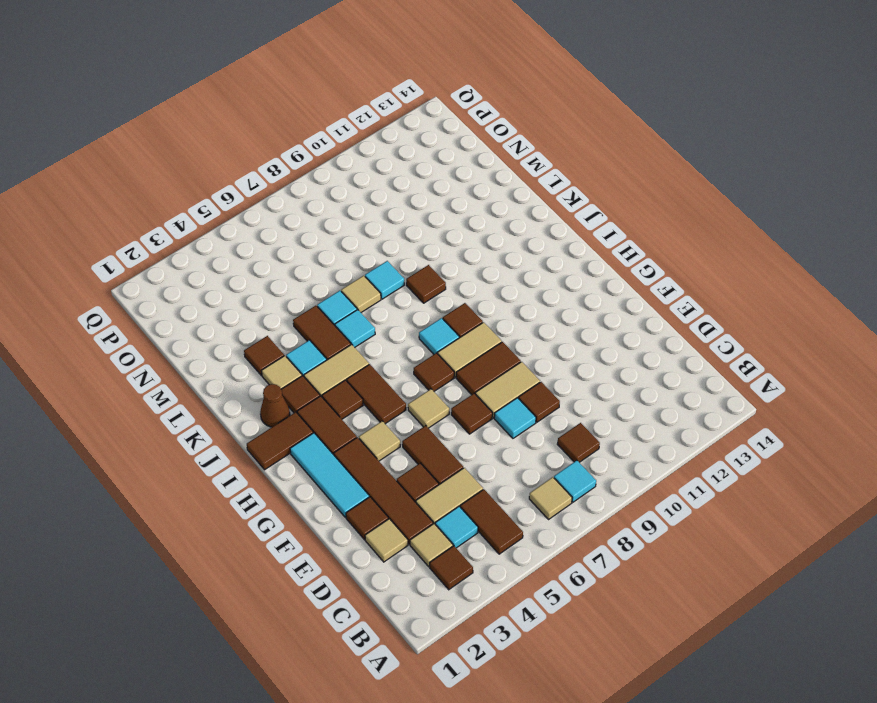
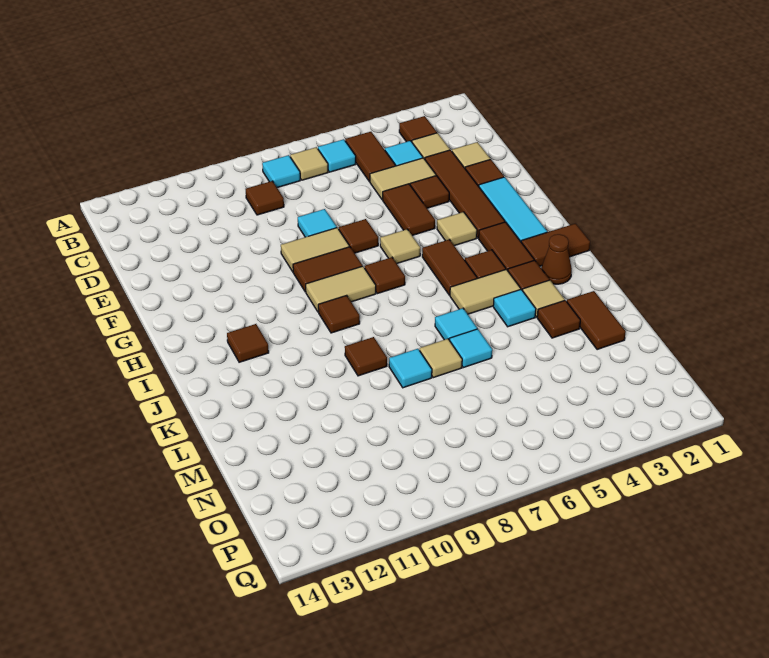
brown tile E9 level 1 -> brown tile I12 level 1
cyan tile I8 level 1 -> cyan tile B6 level 1
brown tile K5:L5 level 1 -> brown tile L2:M2 level 1

